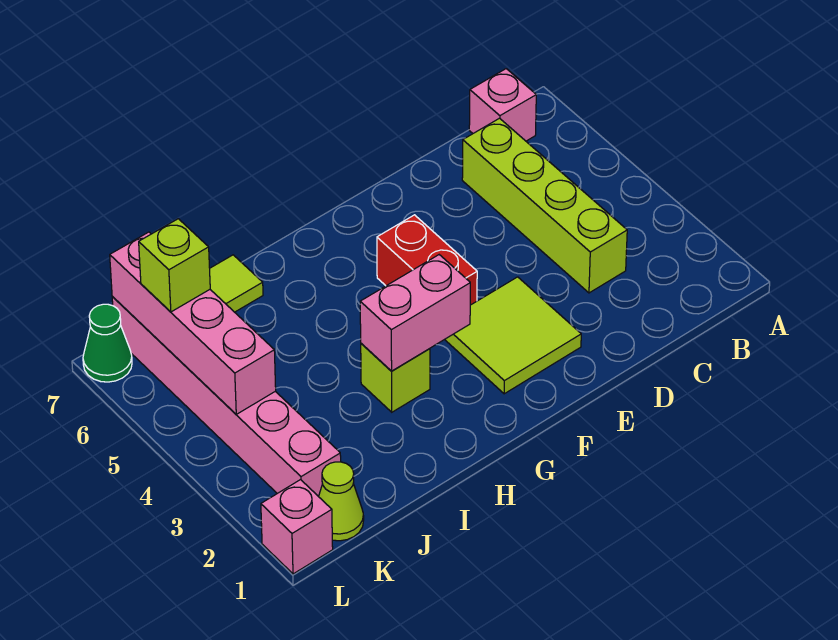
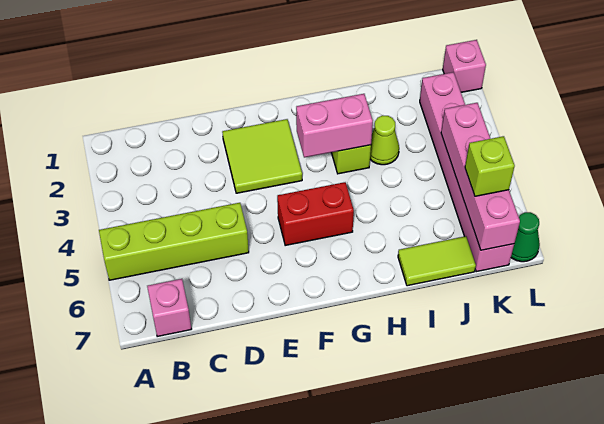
lime brick C3:C6 level 1 -> lime brick A5:D5 level 1
red brick F4:F5 level 1 -> red brick F5:G5 level 1
lime cone K1 level 1 -> lime cone I3 level 1

